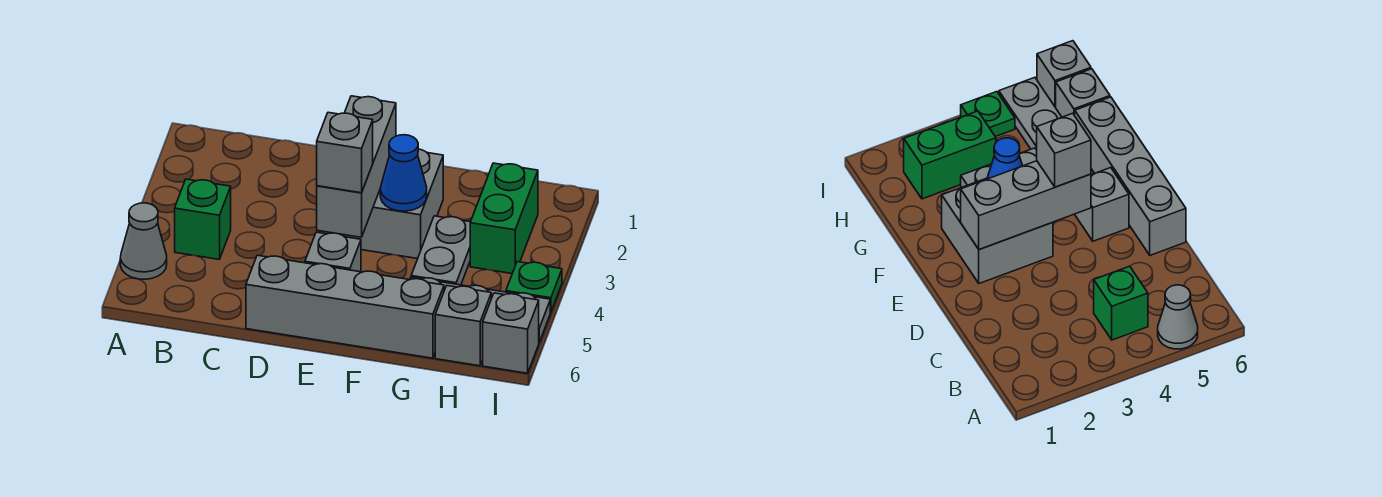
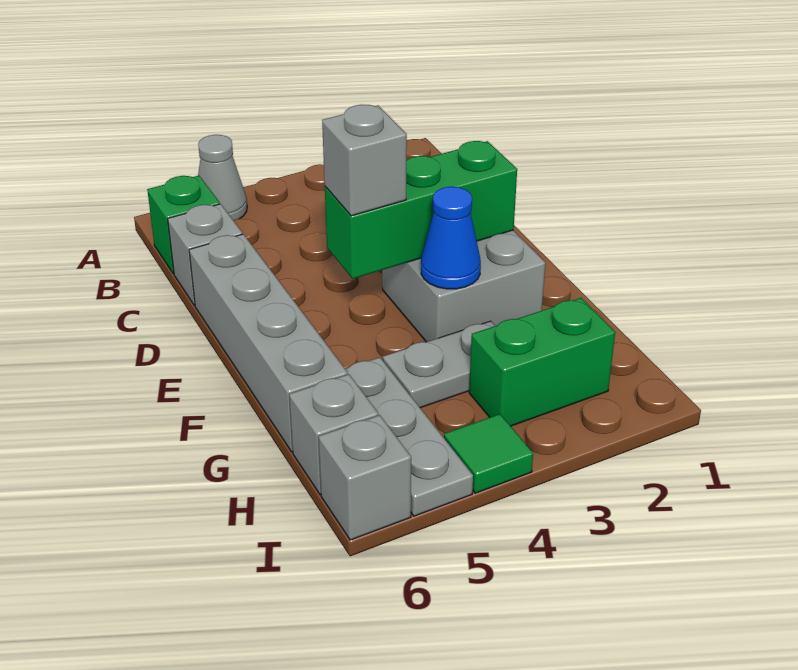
green brick B4 level 1 -> green brick B6 level 1
grey brick E2:E4 level 2 -> green brick E2:E4 level 2
grey brick E5 level 1 -> grey brick C6 level 1
green plate I4 level 1 -> green tile I4 level 1

